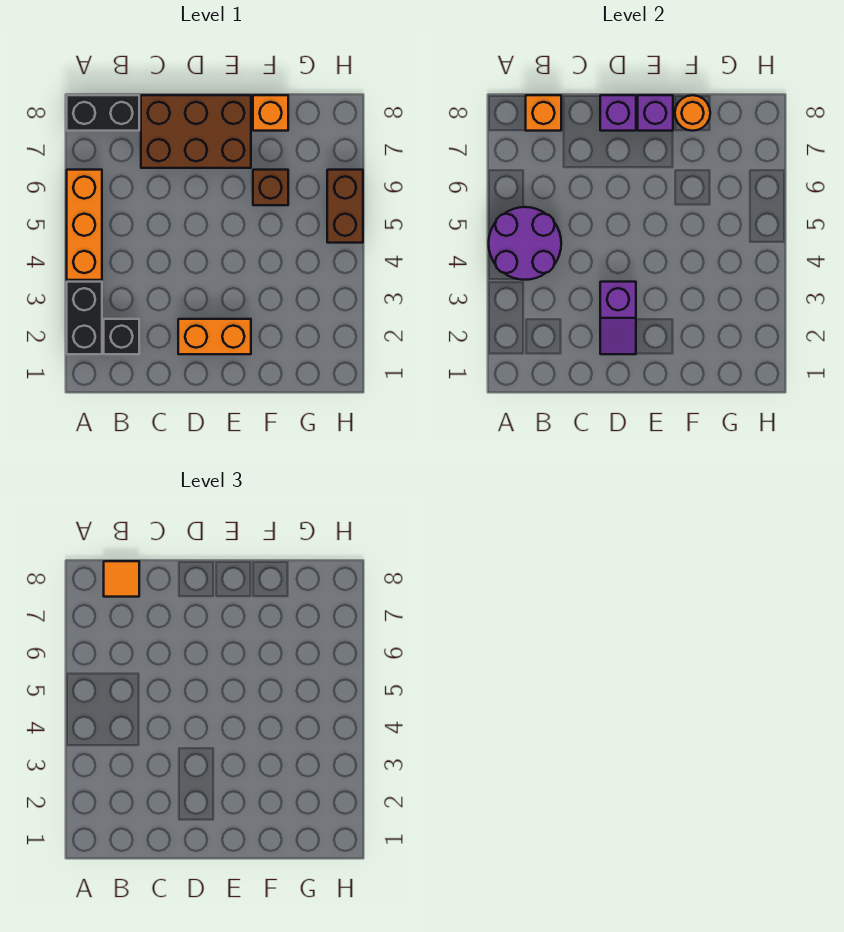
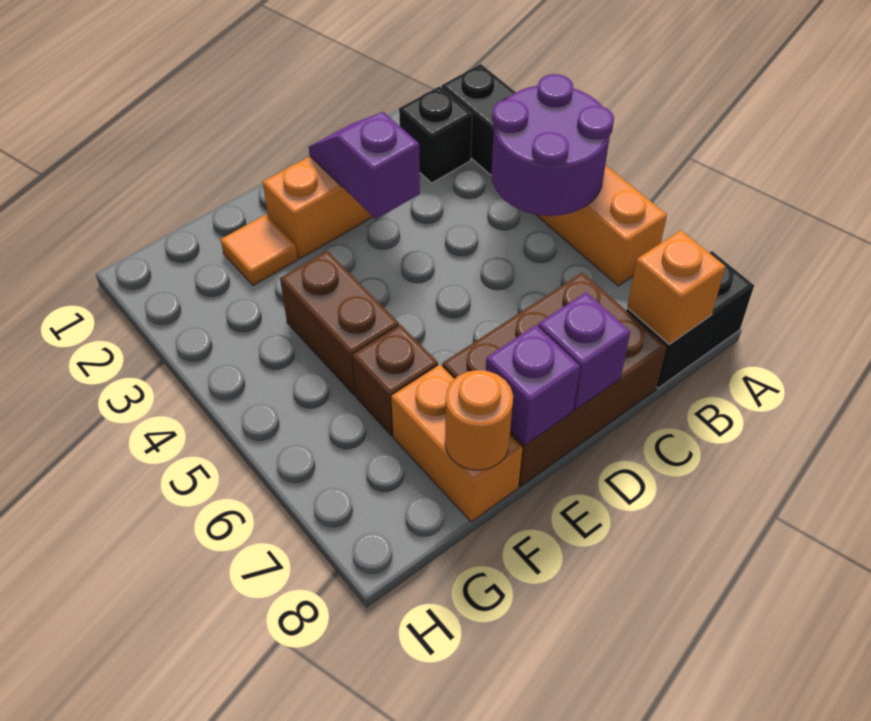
orange tile B8 level 3 -> orange tile F2 level 1
orange brick F8 level 1 -> orange brick F7:F8 level 1
brown brick H5:H6 level 1 -> brown brick F4:F5 level 1

